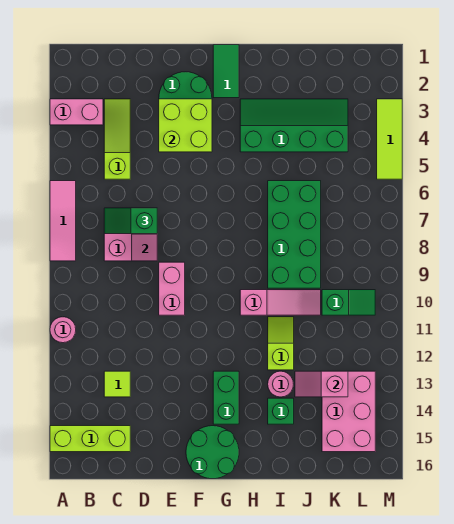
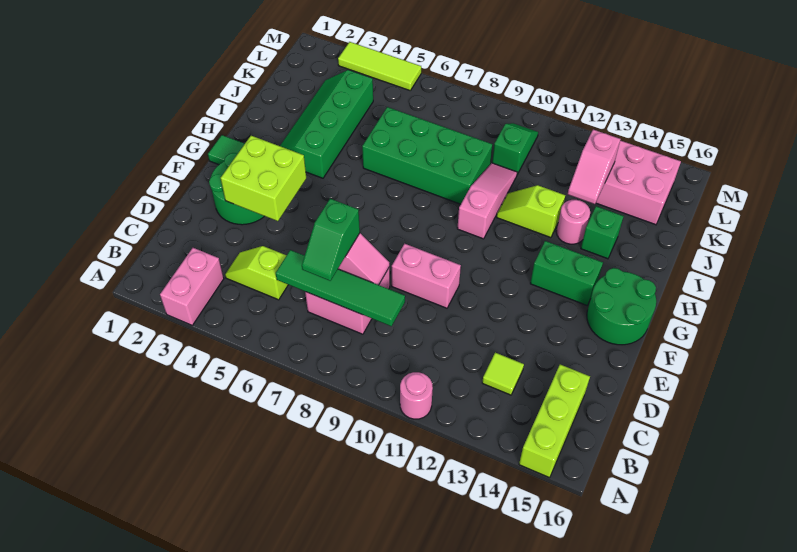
pink tile A6:A8 level 1 -> none
lime slope C3:C5 level 1 top 5 -> lime slope C4:C5 level 1 top 5
none -> green tile C6:C9 level 2

